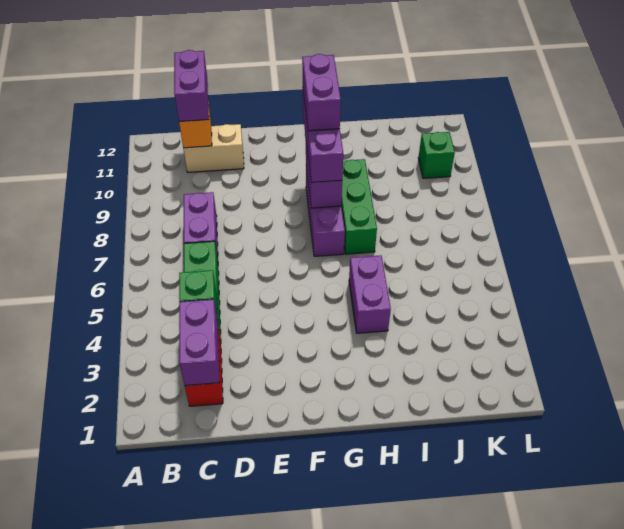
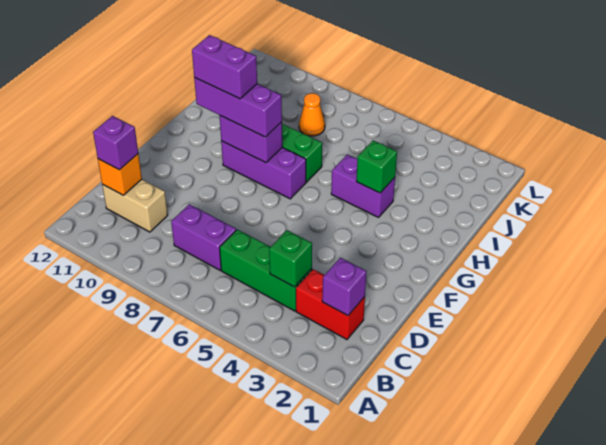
purple brick C2:C3 level 2 -> purple brick C2 level 2
tan brick C11:D11 level 1 -> tan brick C10:C11 level 1
purple brick C11:C12 level 3 -> purple brick C11 level 3
none -> orange cone J8 level 1
green brick K10 level 1 -> green brick H4 level 2

